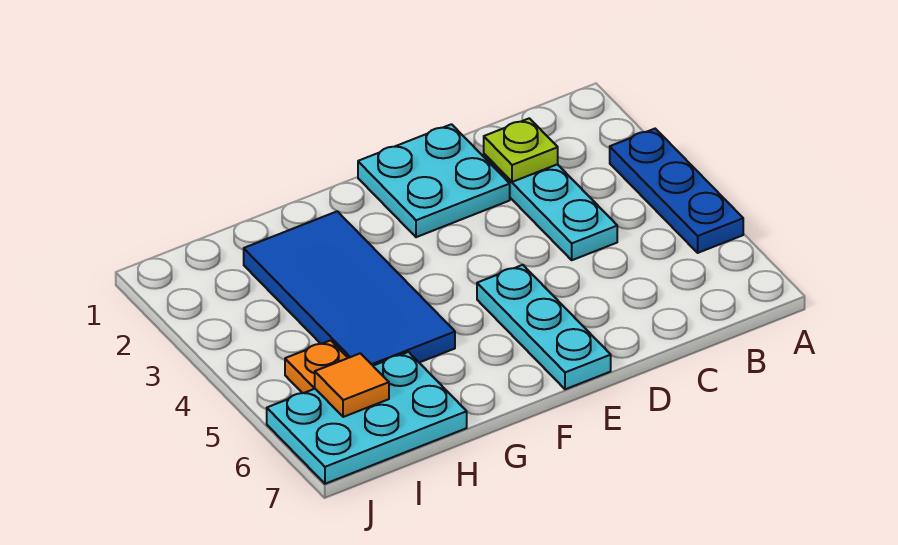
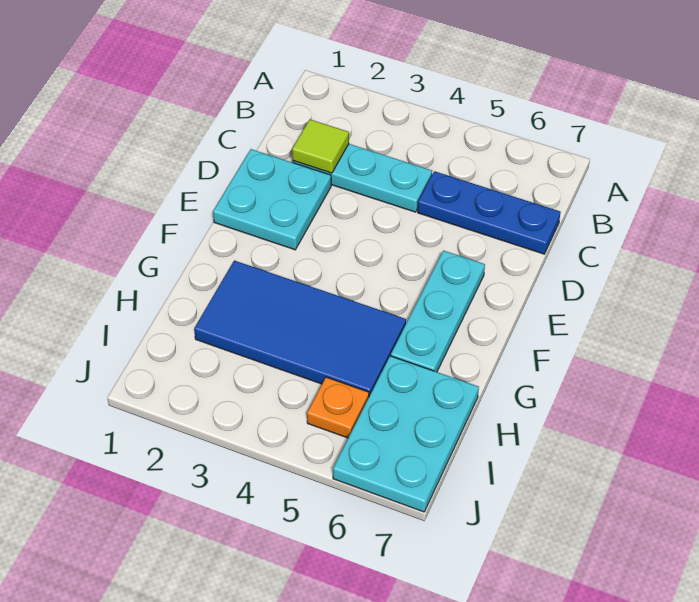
blue plate A3:A5 level 1 -> blue plate C5:C7 level 1
lime plate C2 level 2 -> lime tile C2 level 2
cyan plate E5:E7 level 1 -> cyan plate E6:G6 level 1
orange tile I6 level 2 -> none

